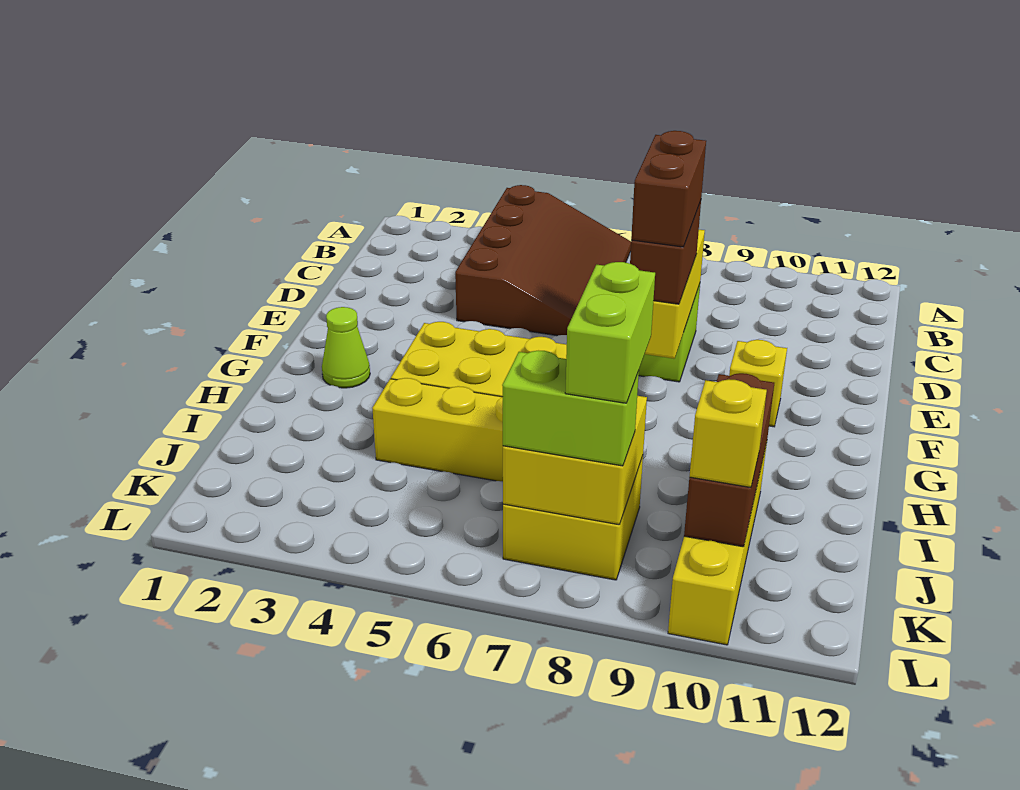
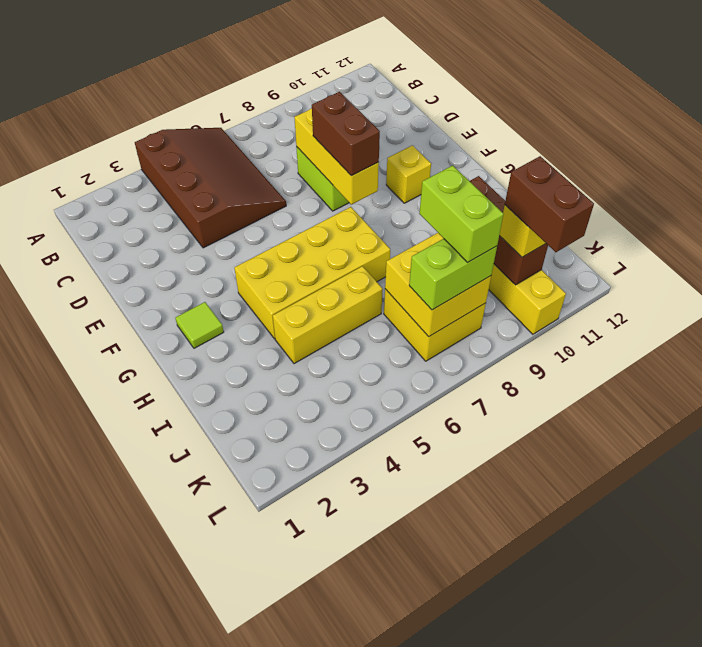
brown brick E8:F8 level 4 -> brown brick K10:L10 level 4
lime cone G2 level 1 -> lime tile G2 level 1

